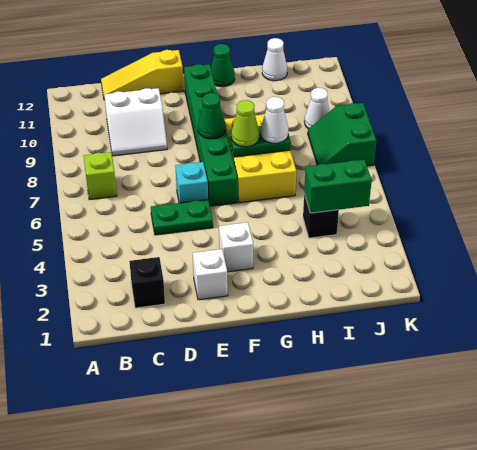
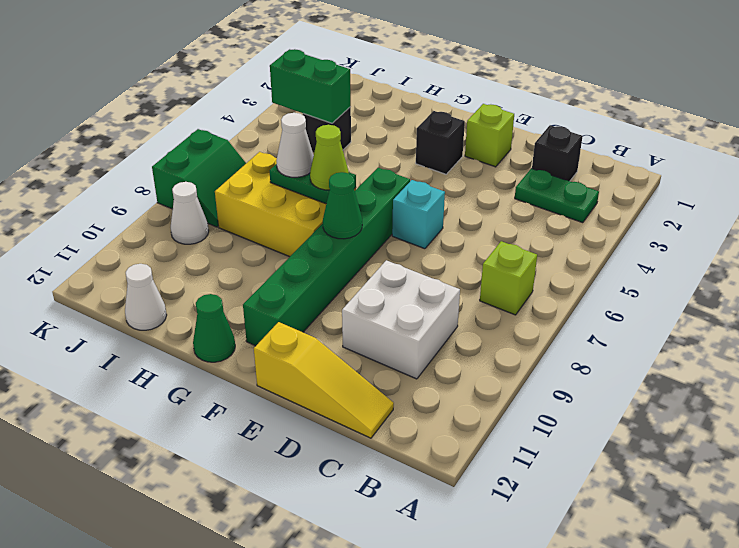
white slope C9:D10 level 1 top 10 -> white brick C9:D10 level 1
green plate D5:E5 level 1 -> green plate B3:C3 level 1
white brick E2 level 1 -> lime brick E2 level 1
white brick F3 level 1 -> black brick F3 level 1
yellow brick G6:H8 level 1 -> yellow brick G7:I8 level 1

